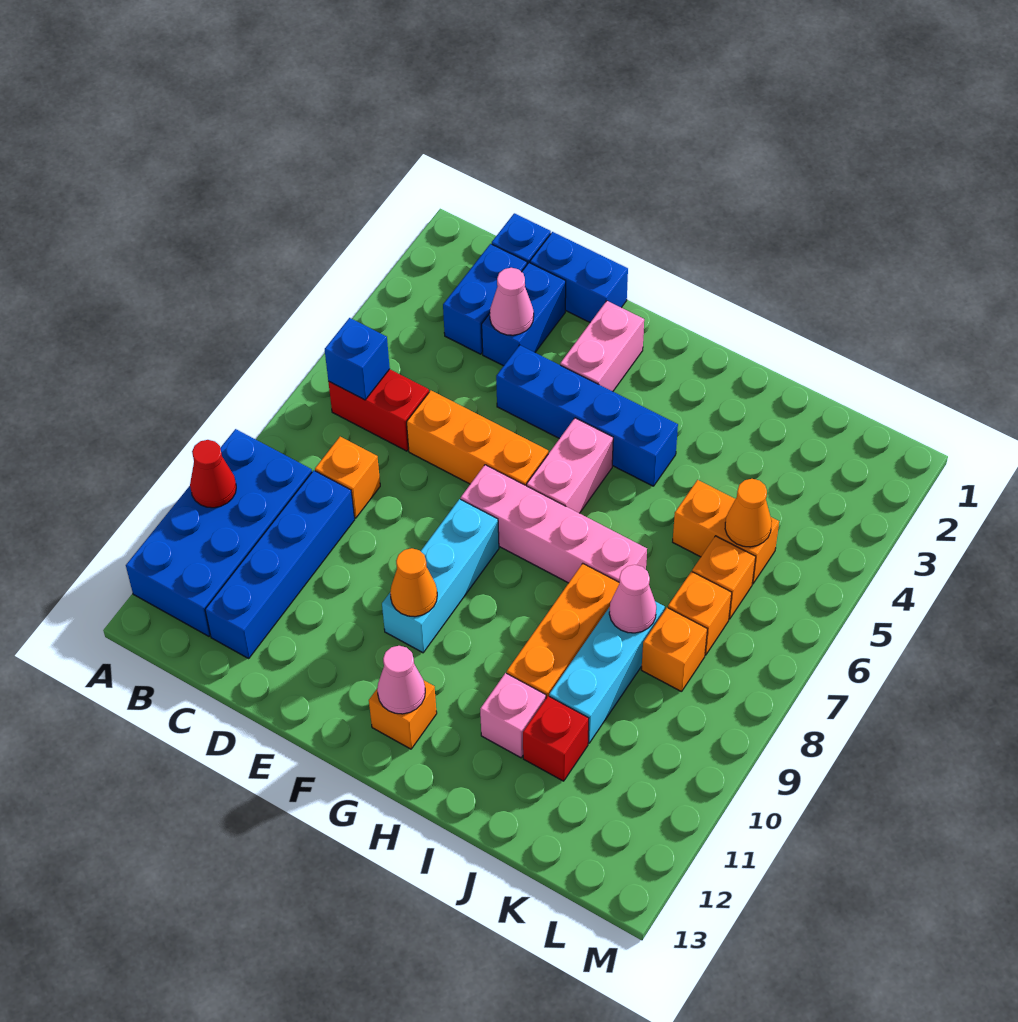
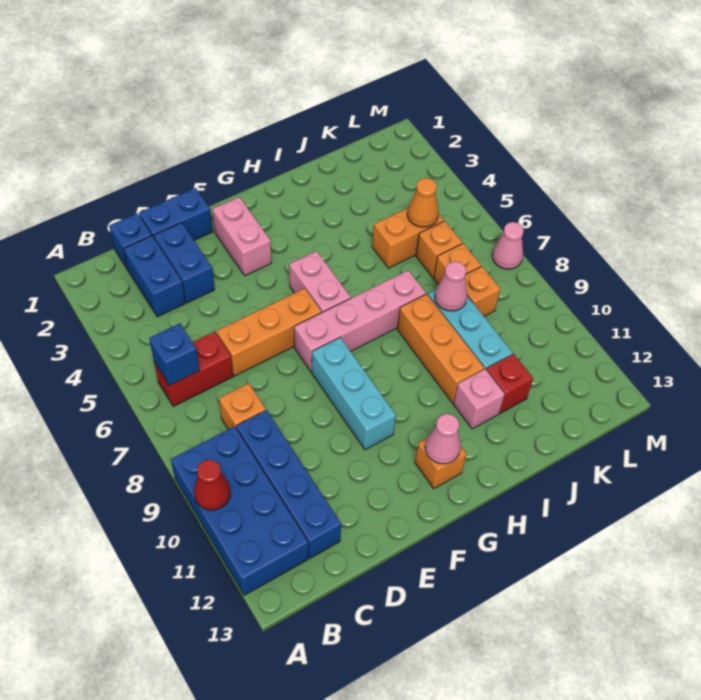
pink cone D3 level 2 -> pink cone M7 level 1
blue brick E4:H4 level 1 -> none
orange cone F10 level 2 -> none

